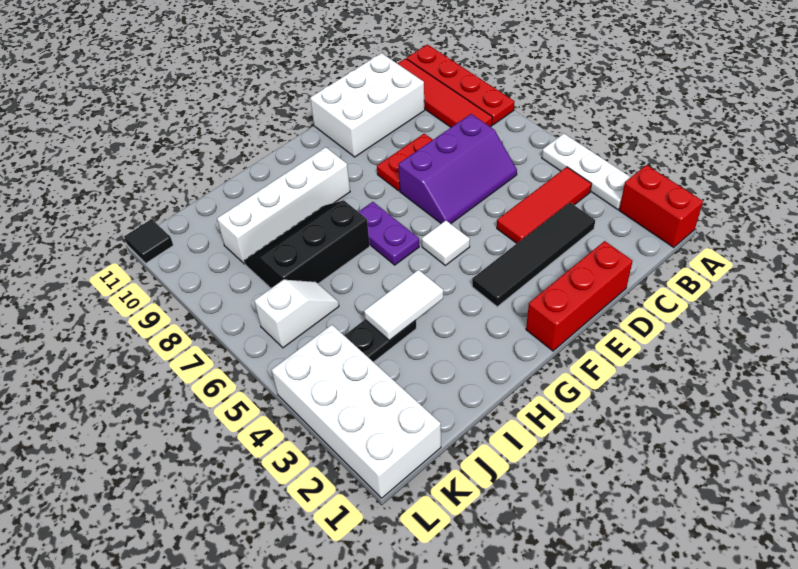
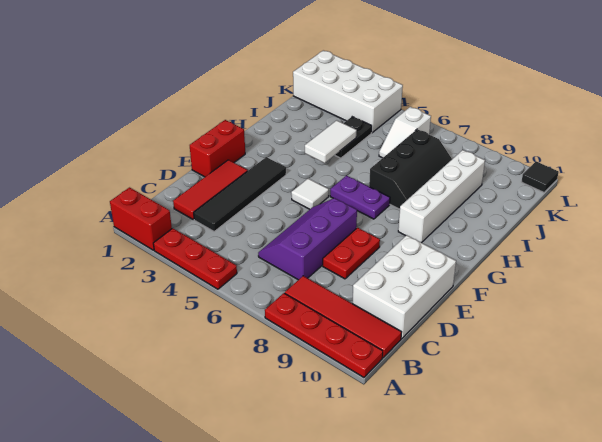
white plate A3:A5 level 1 -> red plate A3:A5 level 1
red tile B4:D4 level 1 -> red tile C2:E2 level 1
red brick D1:F1 level 1 -> red brick E1:F1 level 1

